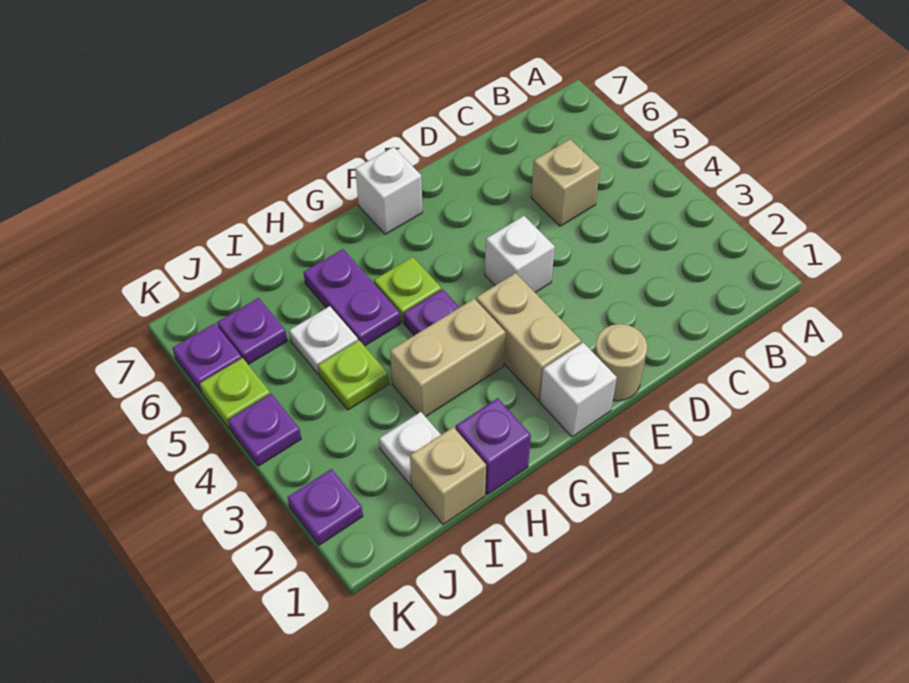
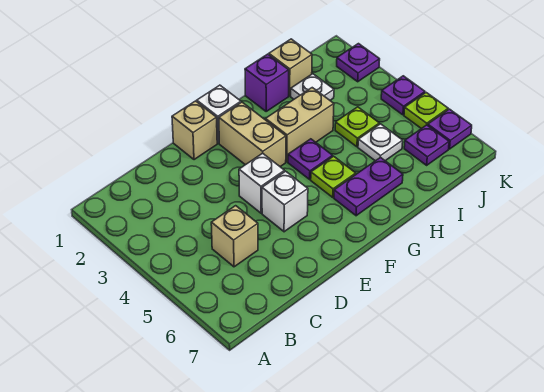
tan round brick E1 level 1 -> tan brick E1 level 1
white brick F7 level 1 -> white brick E5 level 1
purple plate H5:H6 level 1 -> purple plate G6:H6 level 1

